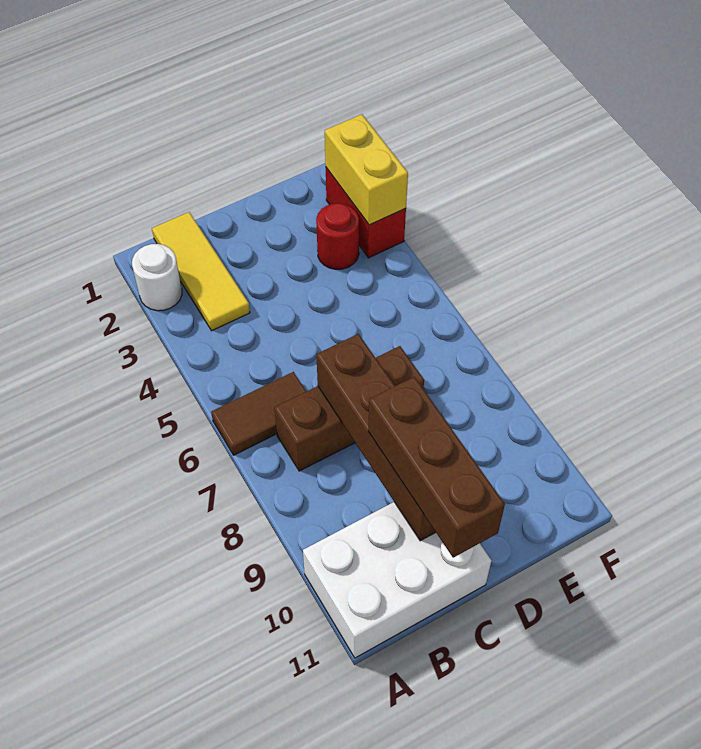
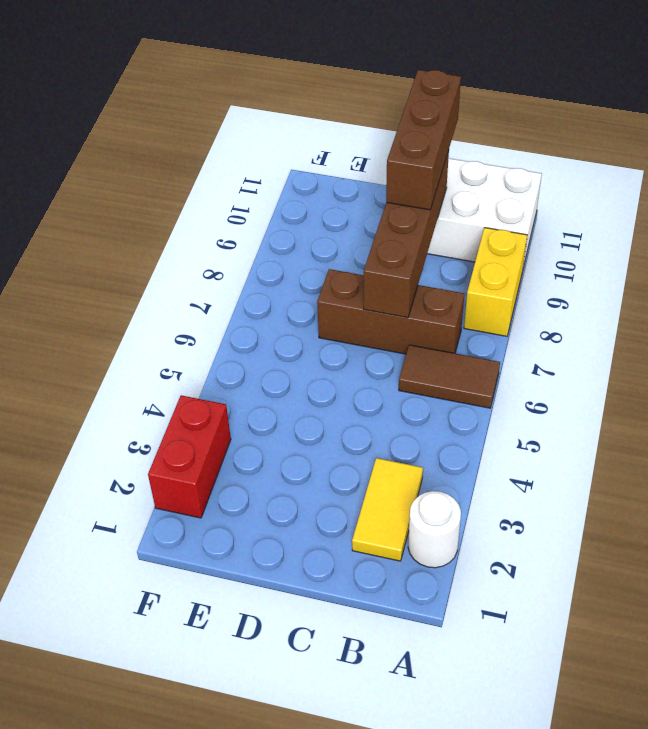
yellow tile B1:B3 level 1 -> yellow tile B2:B3 level 1
red round brick E3 level 1 -> none
yellow brick F2:F3 level 2 -> yellow brick A8:A9 level 1

